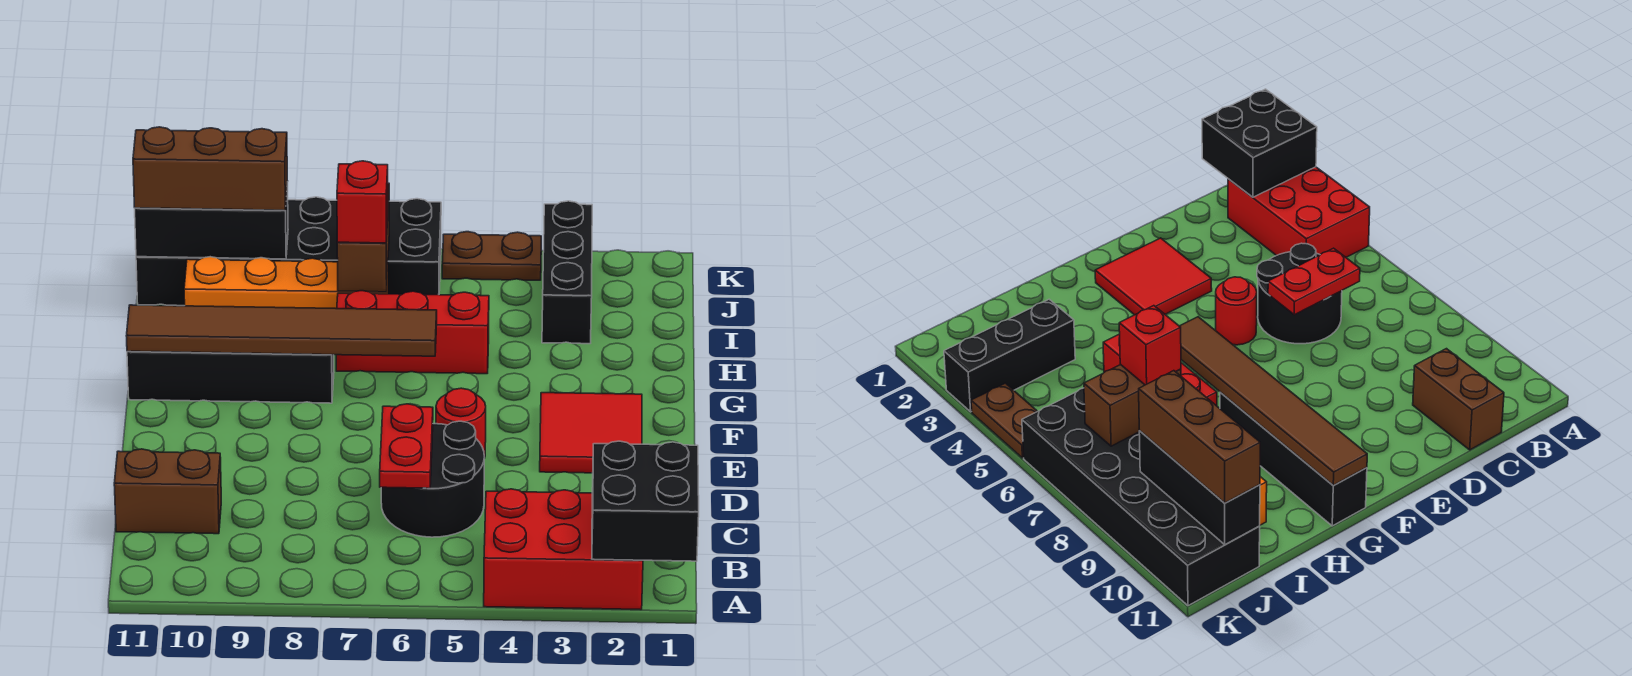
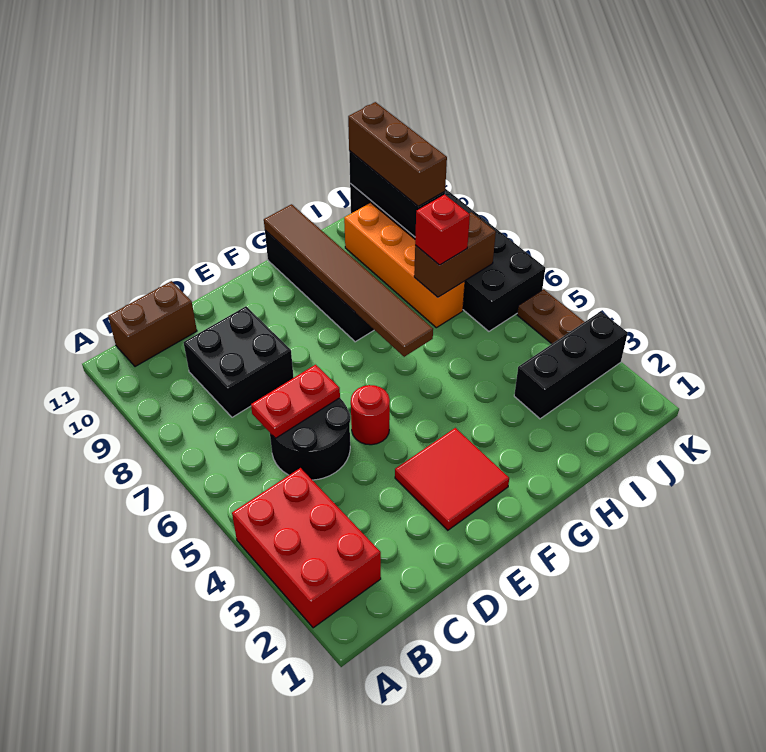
black brick A1:B2 level 2 -> black brick C8:D9 level 1
brown brick C10:C11 level 1 -> brown brick B11:C11 level 1
red brick H5:H7 level 1 -> none

